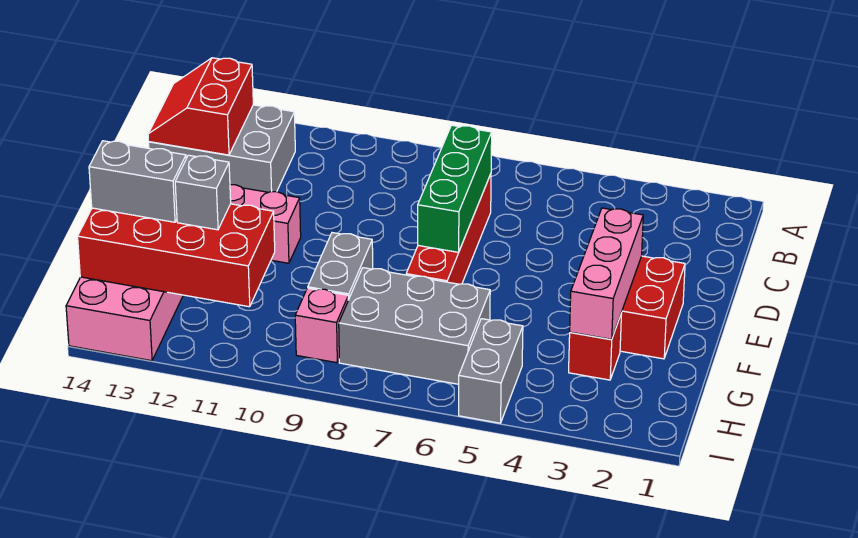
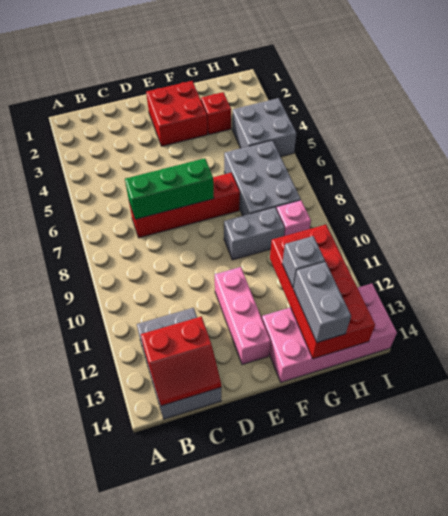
pink brick E3:G3 level 2 -> none
grey brick H5:I5 level 1 -> grey brick H4:I5 level 1

